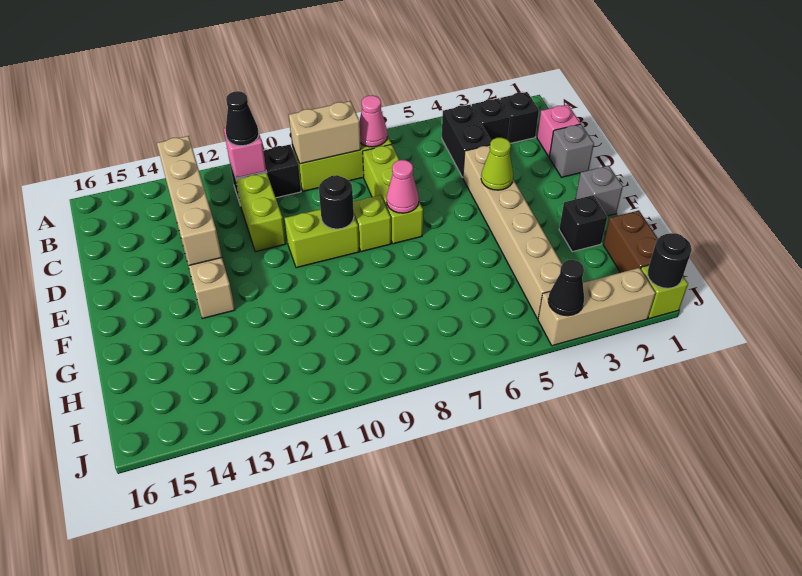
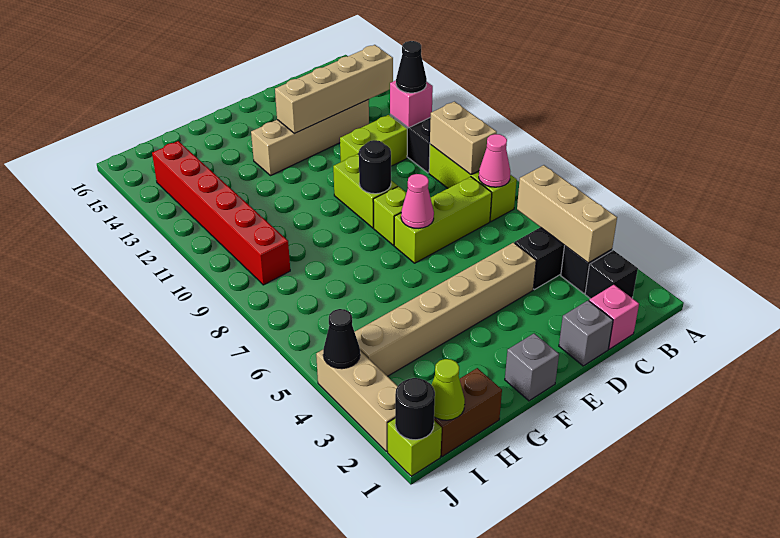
none -> tan brick B3:B5 level 2
lime cone E4 level 2 -> lime cone I1 level 2
black brick G2 level 1 -> none
none -> red brick I9:I14 level 1

